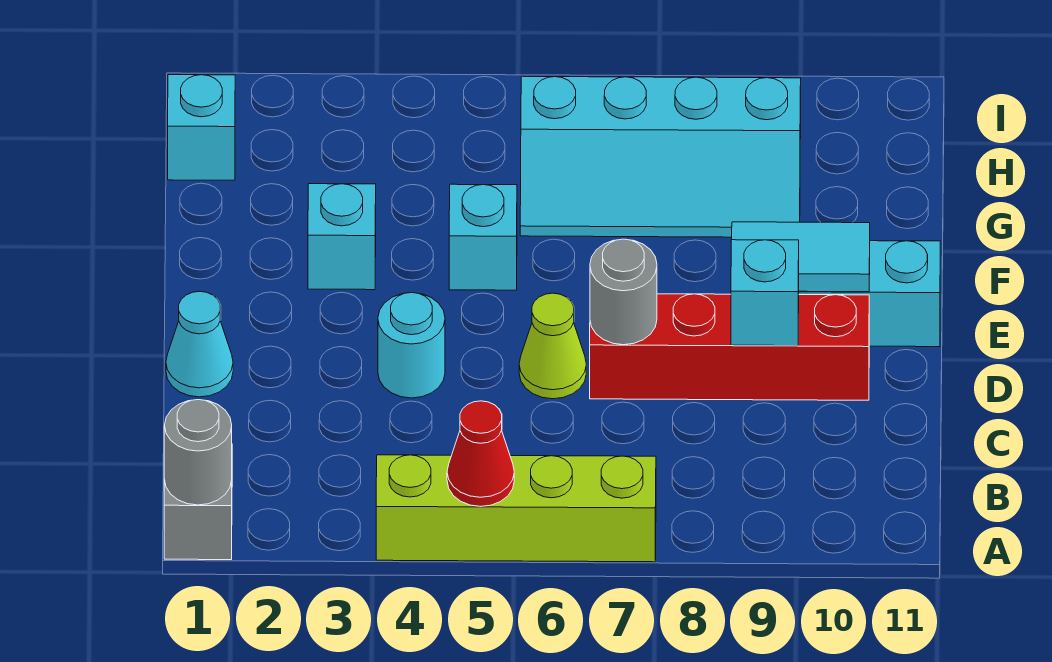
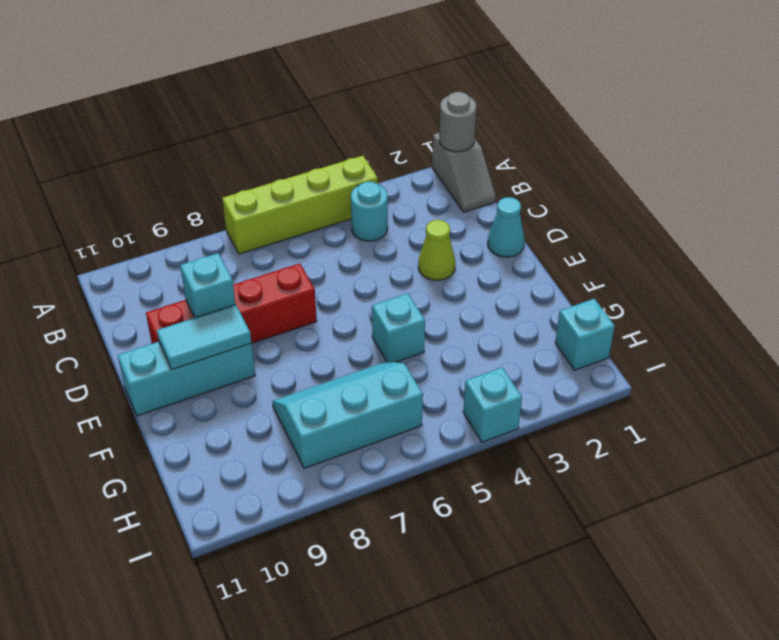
red cone A5 level 2 -> none
cyan round brick D4 level 1 -> cyan round brick B4 level 1
lime cone D6 level 1 -> lime cone D3 level 1
grey round brick D7 level 2 -> none
cyan brick F3 level 1 -> cyan brick I4 level 1
cyan slope G6:H9 level 1 top H -> cyan slope G6:H8 level 1 top H

